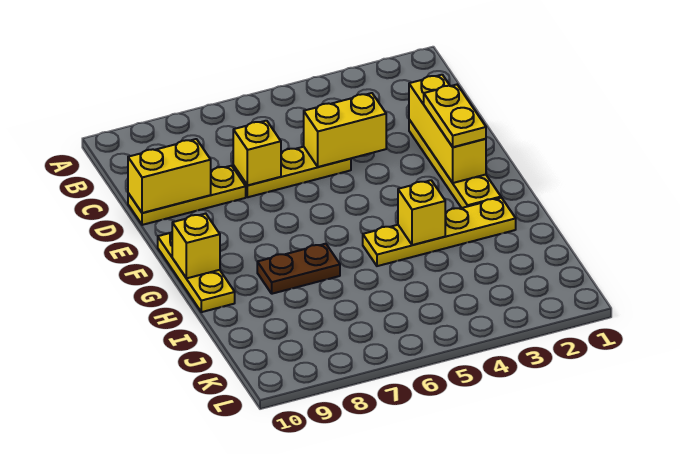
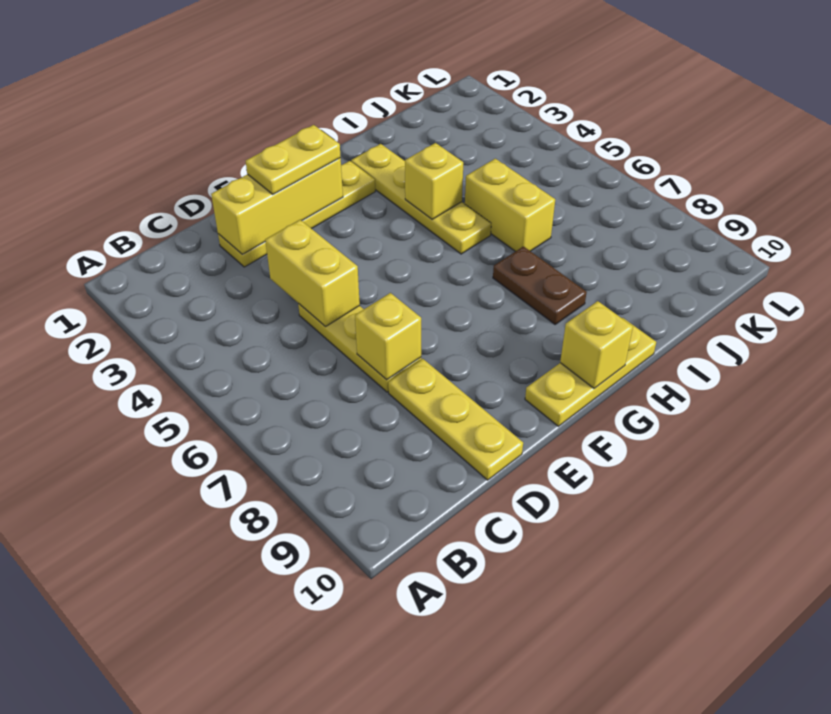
yellow brick D9:D10 level 2 -> yellow brick I5:I6 level 1

